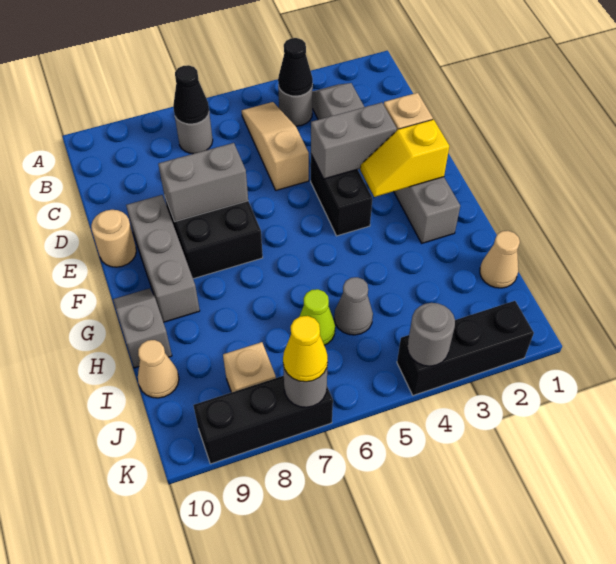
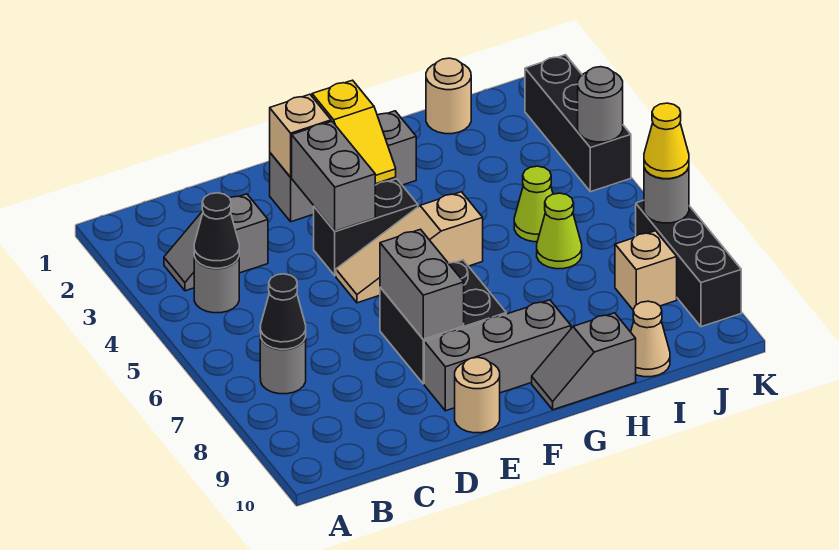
tan slope B5:D5 level 1 top D -> tan slope E5:G5 level 1 top G
tan cone I1 level 1 -> tan round brick I1 level 1
grey cone I5 level 1 -> lime cone I5 level 1

